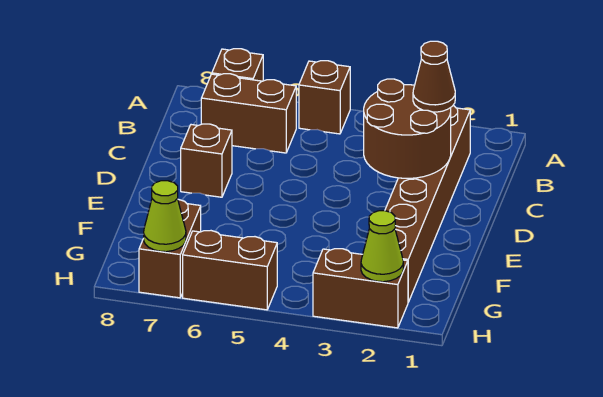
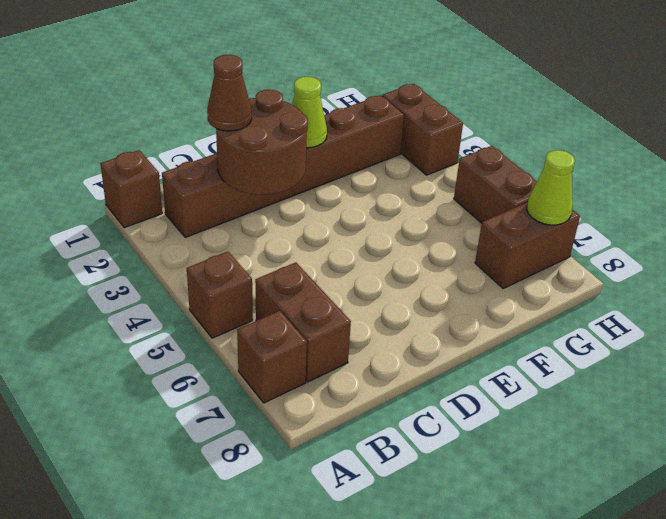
brown brick D7 level 1 -> brown brick A1 level 1
lime cone H2 level 2 -> lime cone E2 level 2

